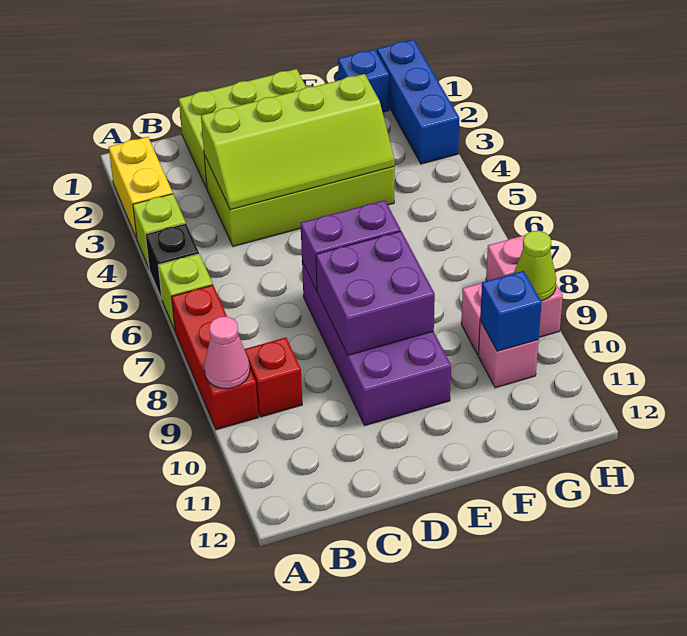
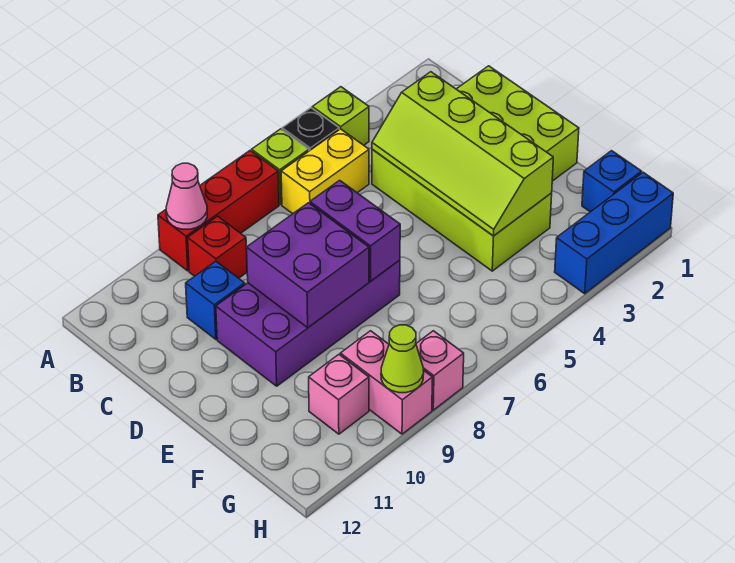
yellow brick A2:A3 level 1 -> yellow brick B5:B6 level 1
blue brick G10 level 2 -> blue brick C10 level 1

